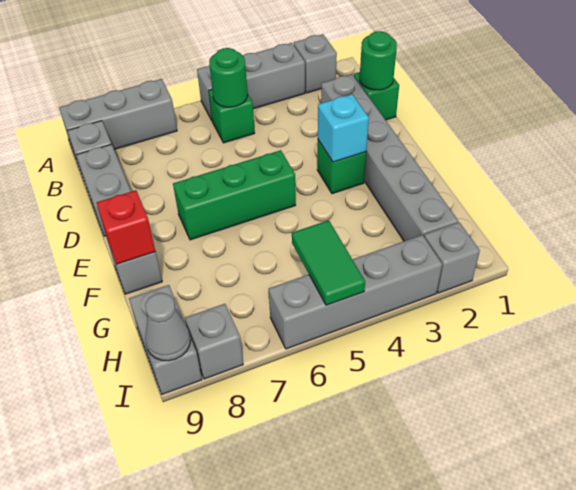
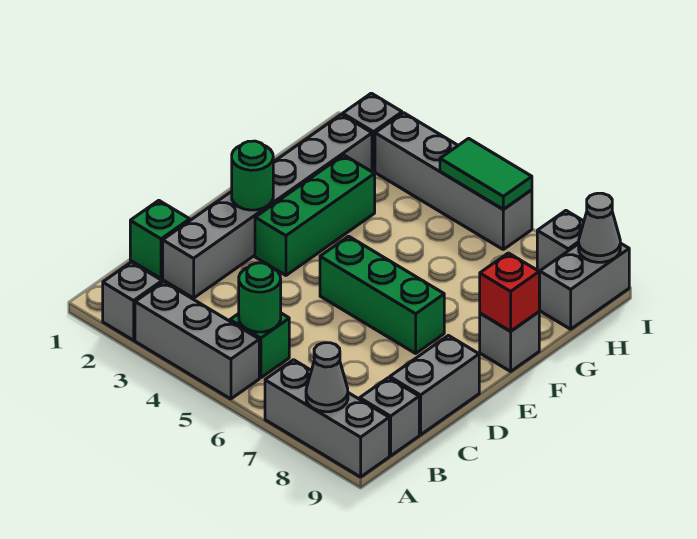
none -> grey cone A8 level 2
green round brick C1 level 2 -> green round brick E2 level 2
green brick E3 level 1 -> green brick E3:G3 level 1
cyan brick E3 level 2 -> none
green tile H5:I5 level 2 -> green tile I5:I6 level 2

